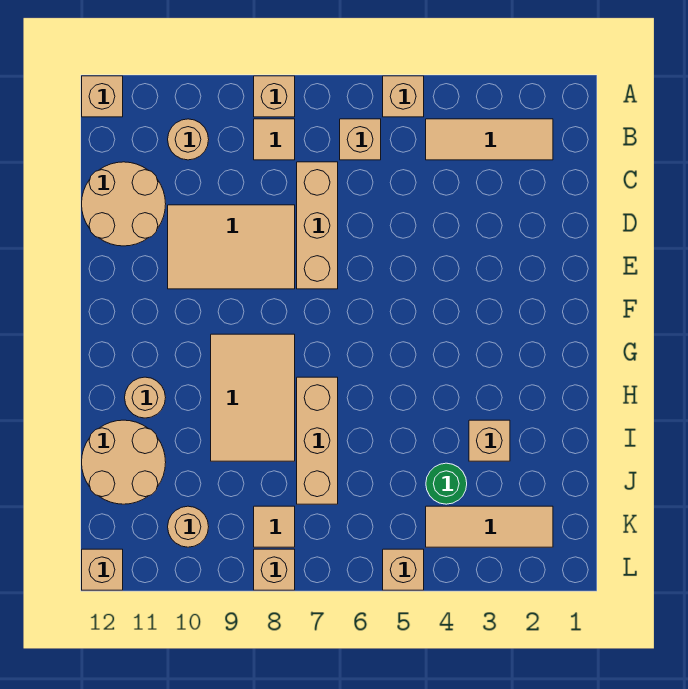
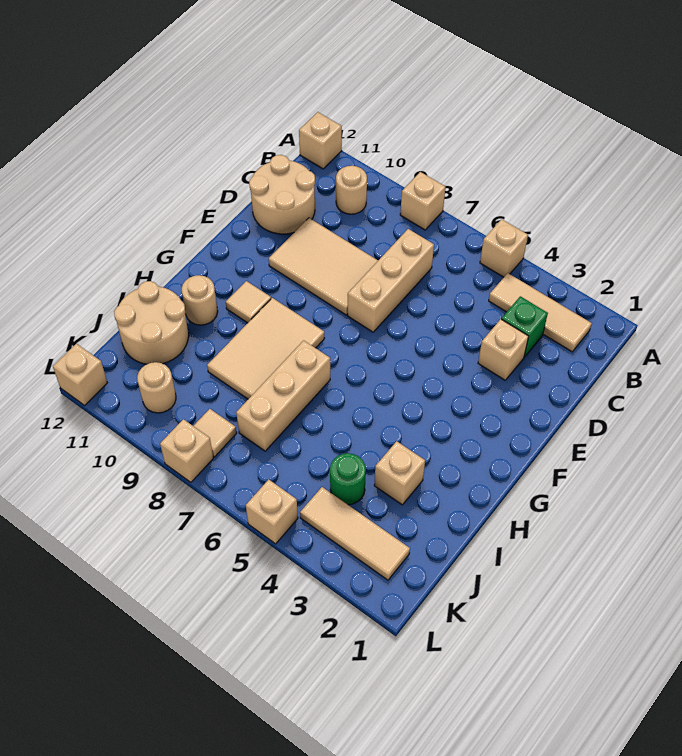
tan brick B6 level 1 -> tan brick D3 level 1
tan tile B8 level 1 -> tan tile G10 level 1
none -> green brick C3 level 1

